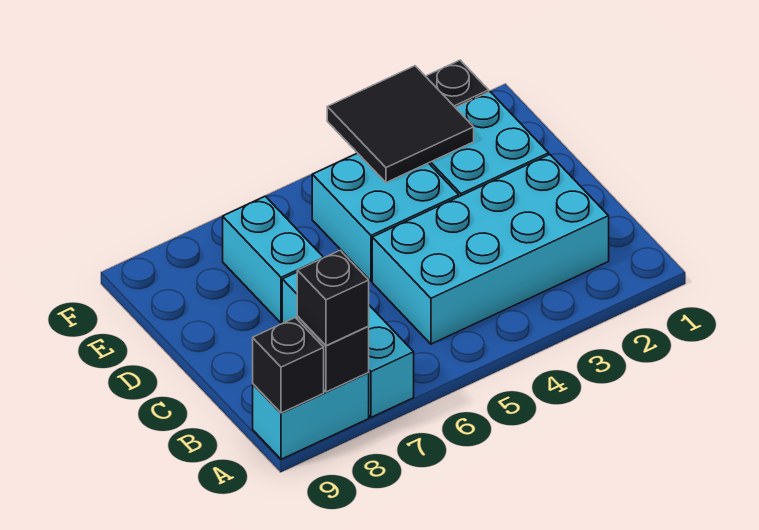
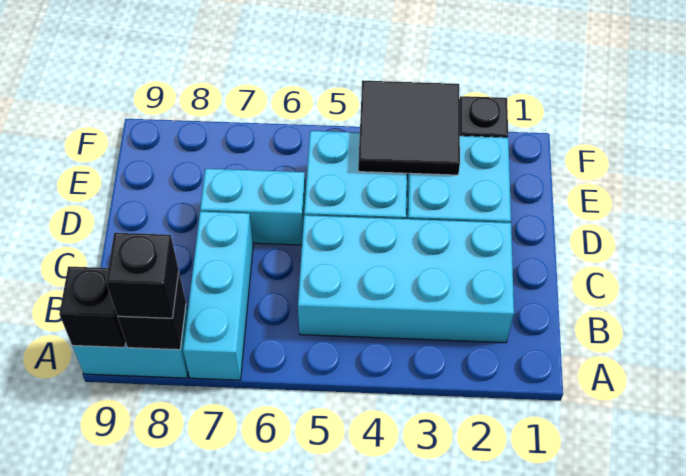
cyan brick D7:E7 level 1 -> cyan brick D6:D7 level 1

